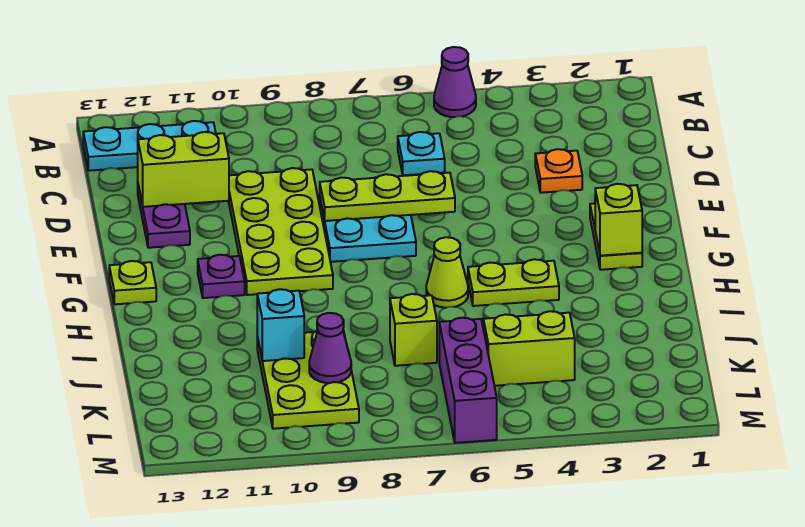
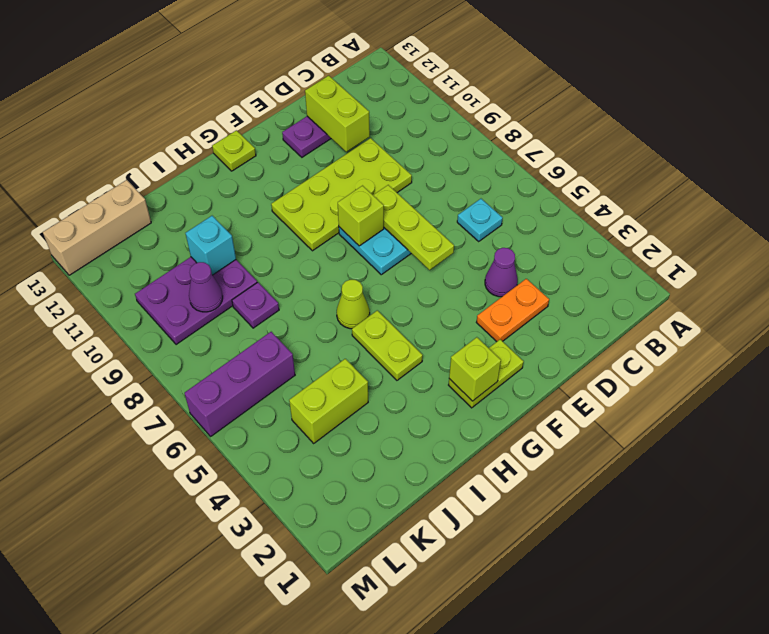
purple cone A5 level 1 -> purple cone D4 level 1
cyan plate B11:B13 level 1 -> none
orange plate D3 level 1 -> orange plate D3:E3 level 1
purple plate G11 level 1 -> purple plate J8 level 1
lime brick J7 level 1 -> lime brick F8 level 2
lime plate J9:L10 level 1 -> purple plate J9:L10 level 1
lime brick K4:K5 level 1 -> lime brick J4:K4 level 1
none -> tan brick K13:M13 level 1

